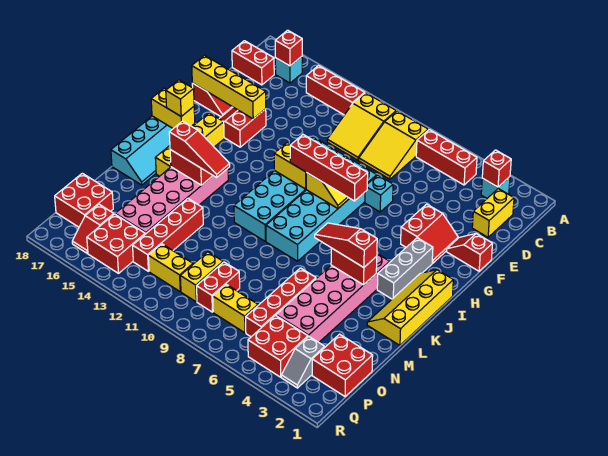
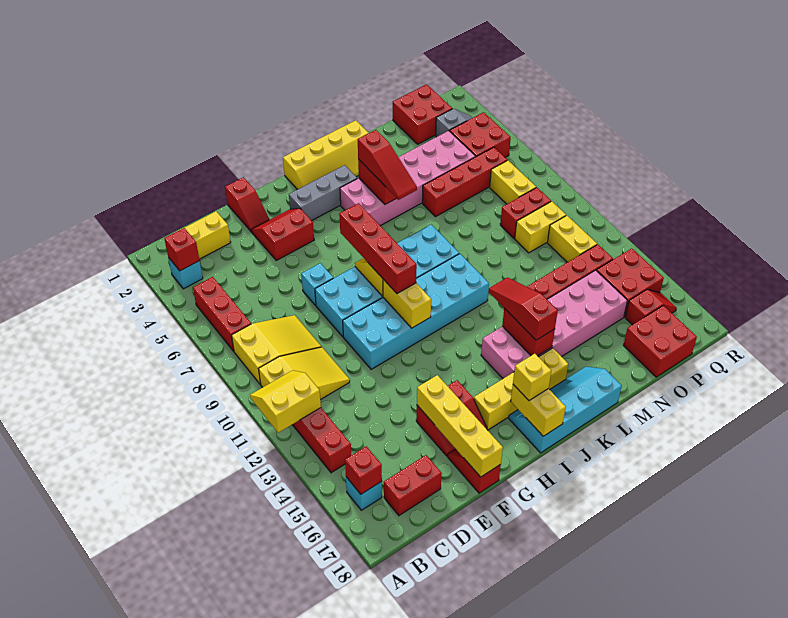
none -> yellow slope A11:B12 level 2 top 12
red brick C17:C18 level 1 -> red brick C17:D17 level 1

